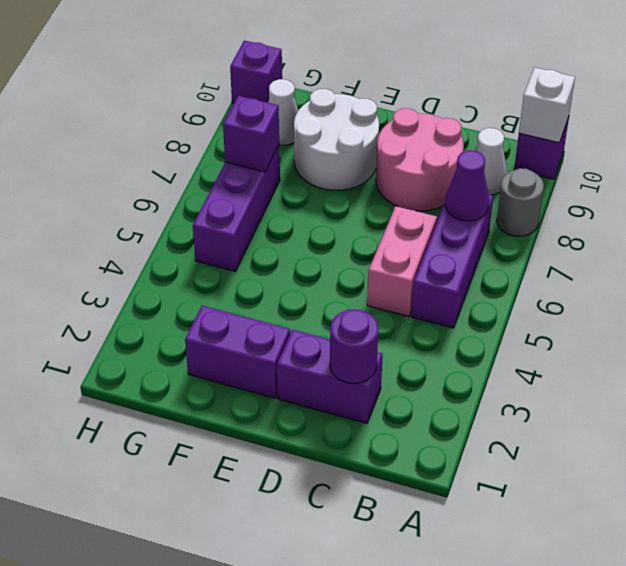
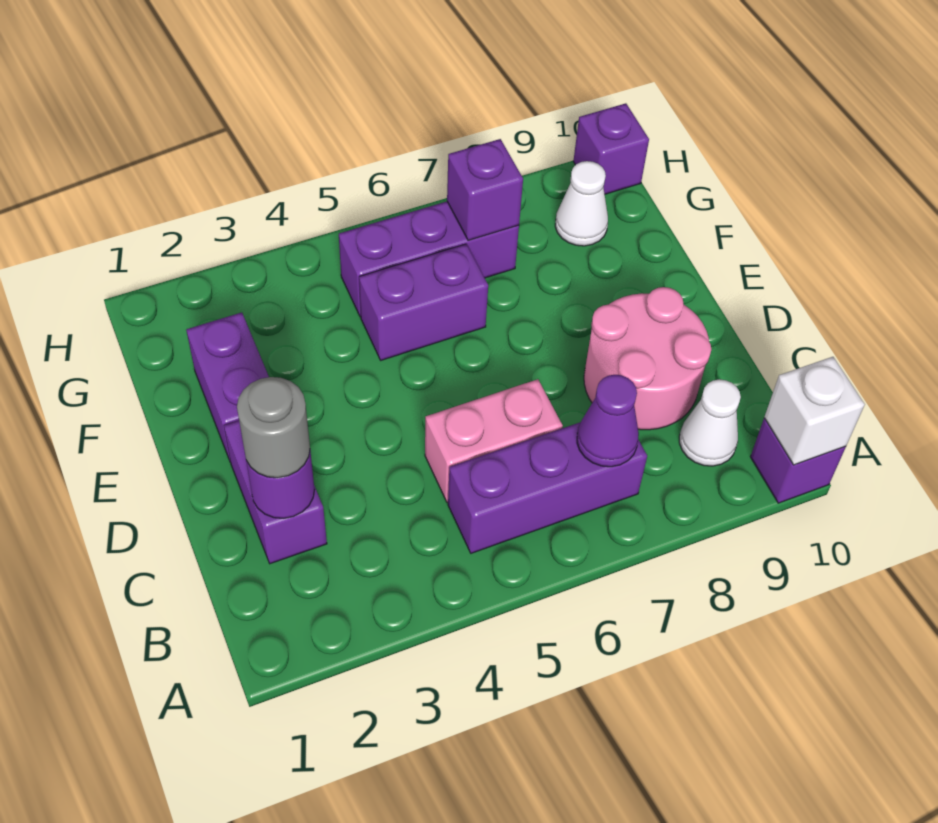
grey round brick A8 level 1 -> grey round brick C2 level 3
white round brick E8:F9 level 1 -> none
none -> purple brick F5:F6 level 1

